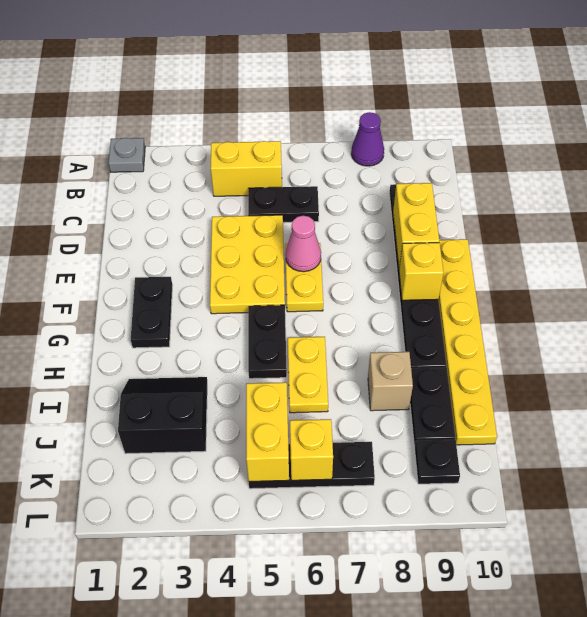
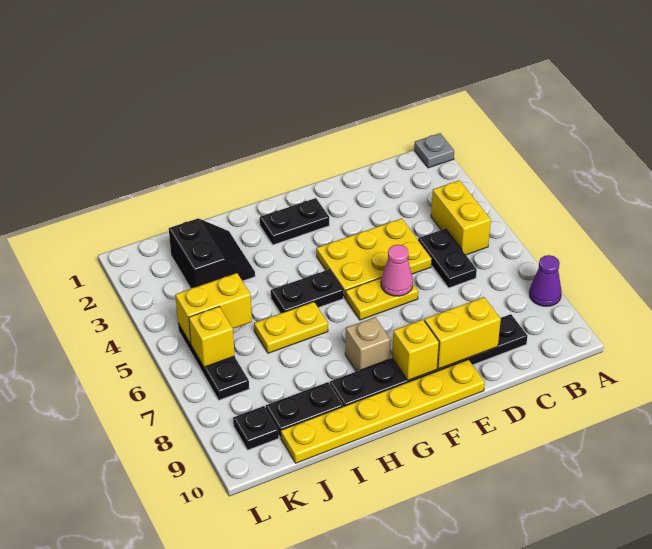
tan brick I8 level 1 -> tan brick G8 level 1

